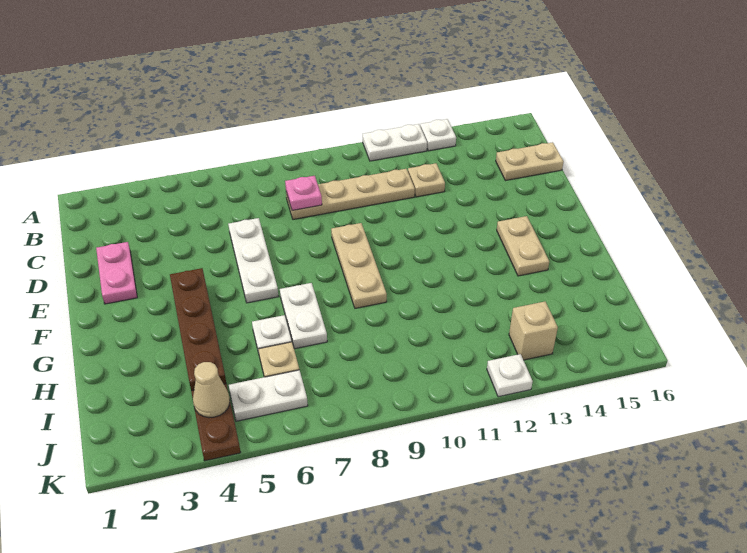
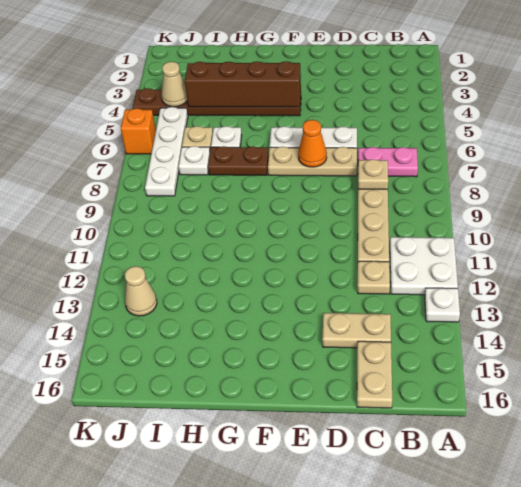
white plate A11:A12 level 1 -> white plate A11:B12 level 1
pink plate C8 level 2 -> tan plate C8 level 2
pink plate D2:E2 level 1 -> pink plate B7:C7 level 1
none -> orange cone E7 level 2
tan plate E9:G9 level 1 -> tan plate D7:F7 level 1
brown plate F4:I4 level 2 -> brown brick F4:I4 level 2
tan plate F14:G14 level 1 -> tan plate C14:D14 level 1
white plate G7:H7 level 1 -> brown plate G7:H7 level 1
white plate J5:J6 level 1 -> white plate J5:J8 level 1
tan brick J13 level 1 -> tan cone J13 level 1
none -> orange brick K6 level 1
white plate K12 level 1 -> white plate I7 level 1

